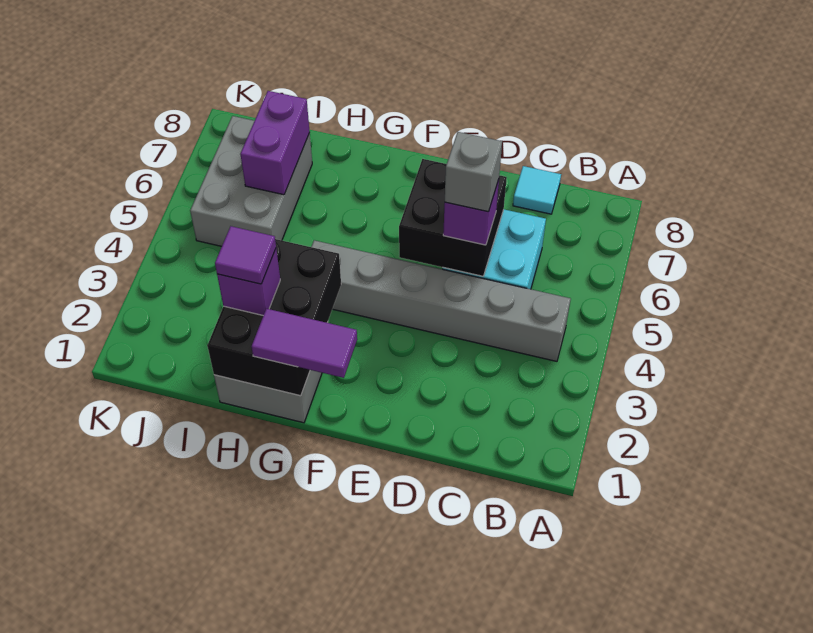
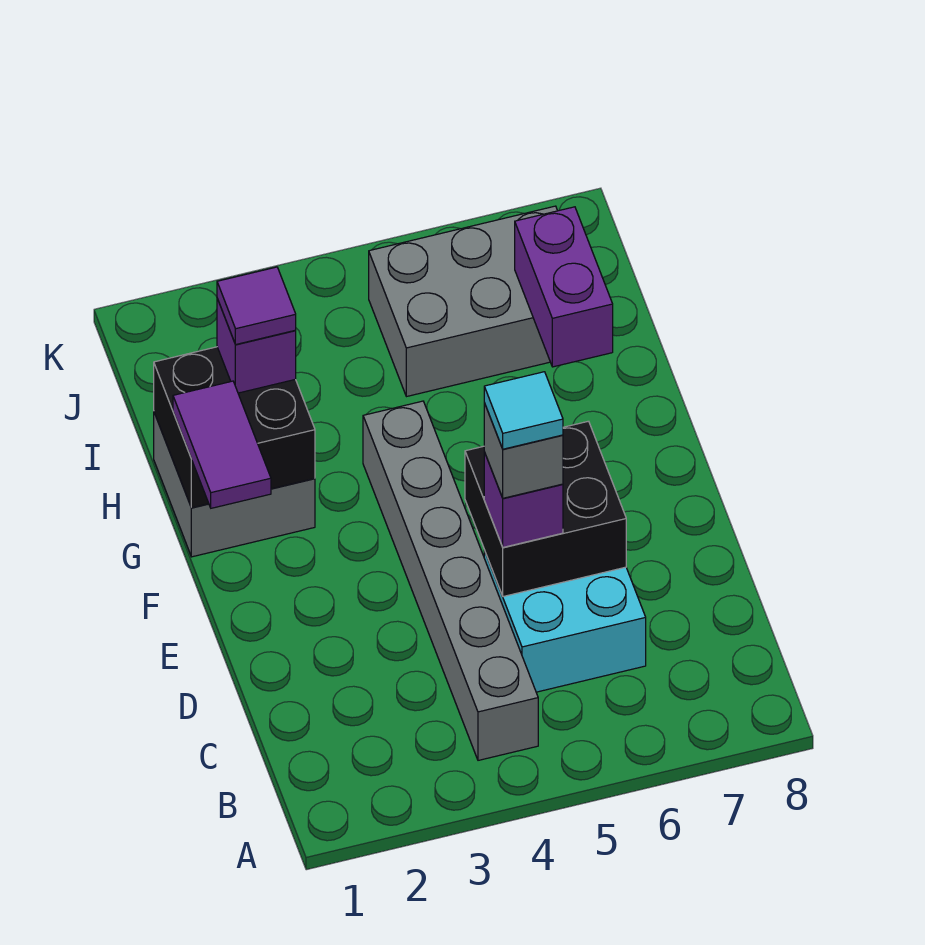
cyan tile C8 level 1 -> cyan tile D5 level 5
black brick G1:H3 level 2 -> black brick G1:H2 level 2
purple brick I6:I7 level 2 -> purple brick H7:I7 level 2

